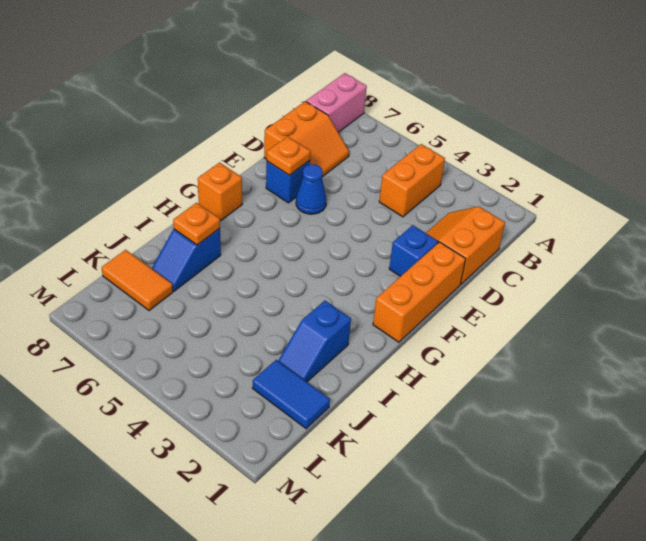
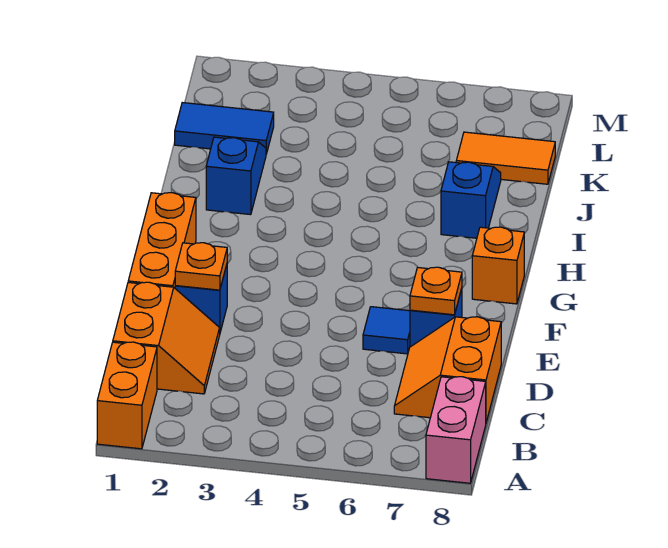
orange brick B4:C4 level 1 -> orange brick A1:B1 level 1
blue cone E6 level 1 -> blue tile E6 level 1
orange plate I7 level 2 -> orange plate E2 level 2

